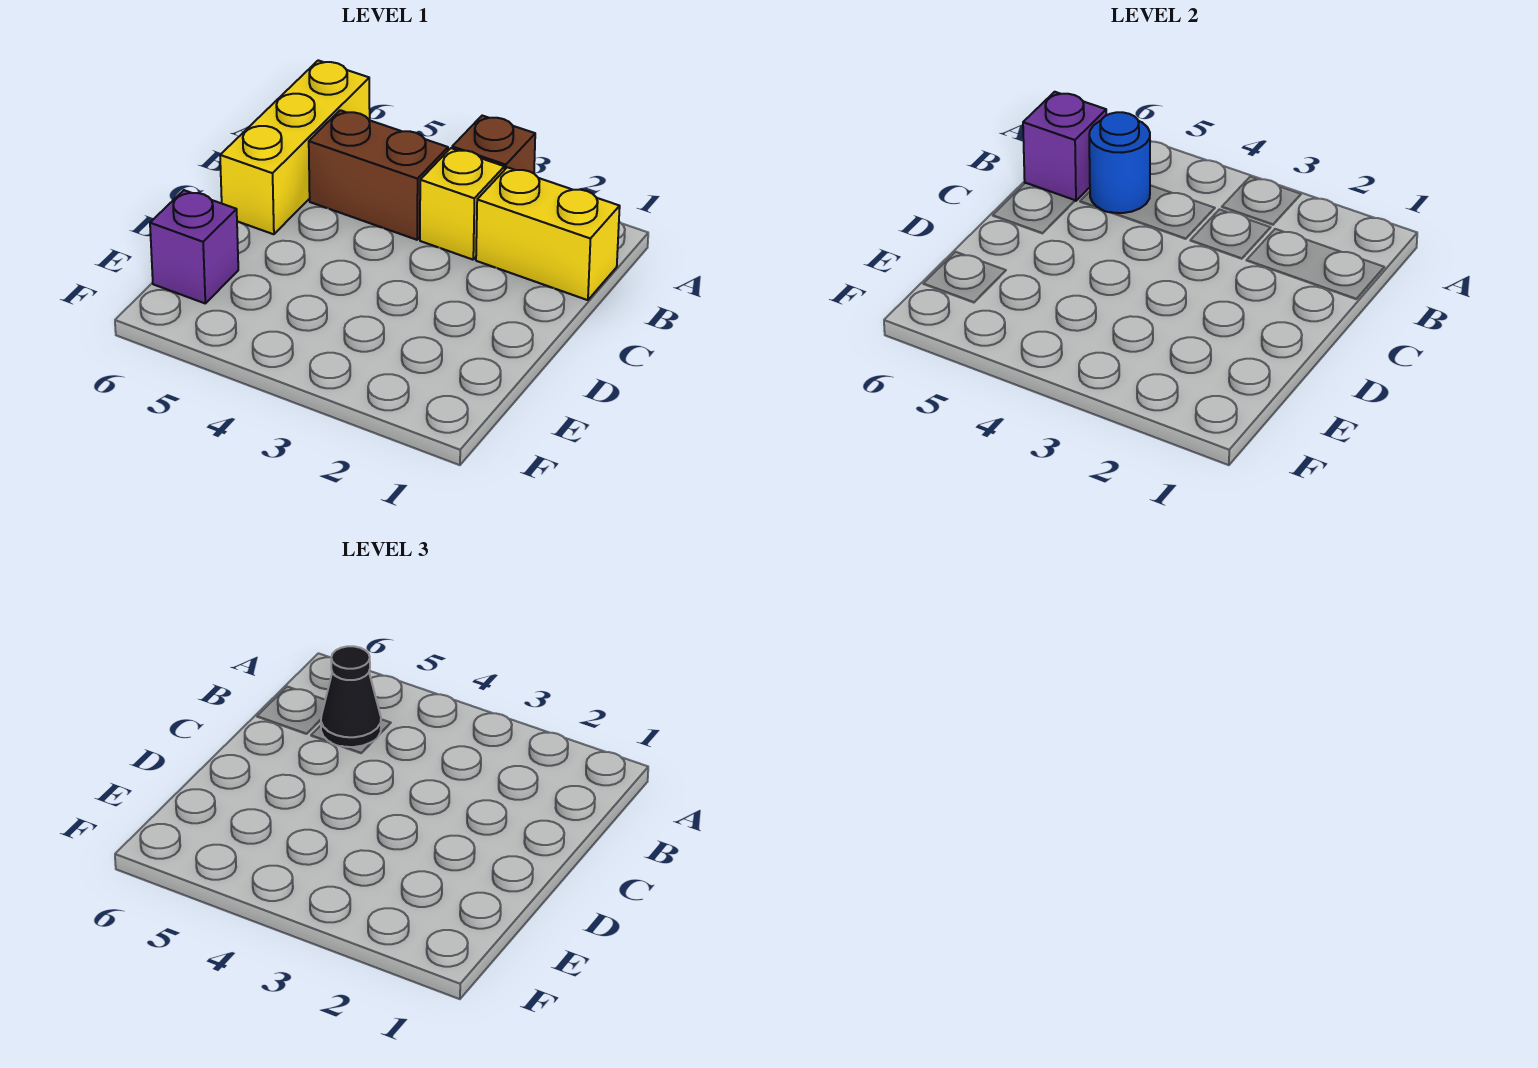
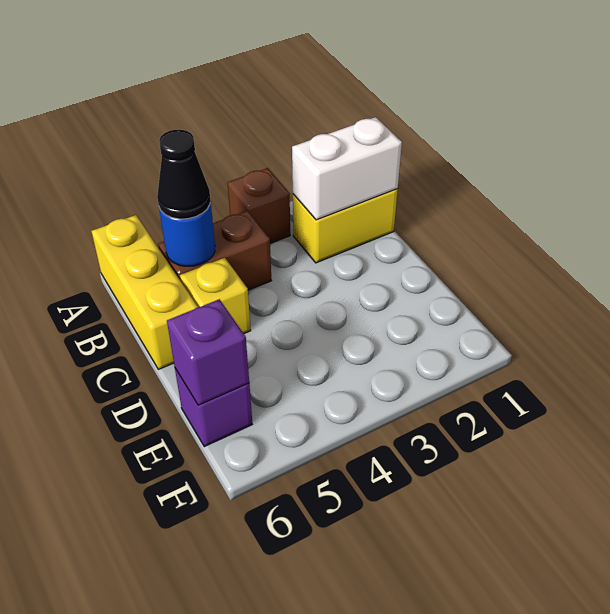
none -> white brick B1:B2 level 2
yellow brick B3 level 1 -> yellow brick C5 level 1
purple brick B6 level 2 -> purple brick E6 level 2

